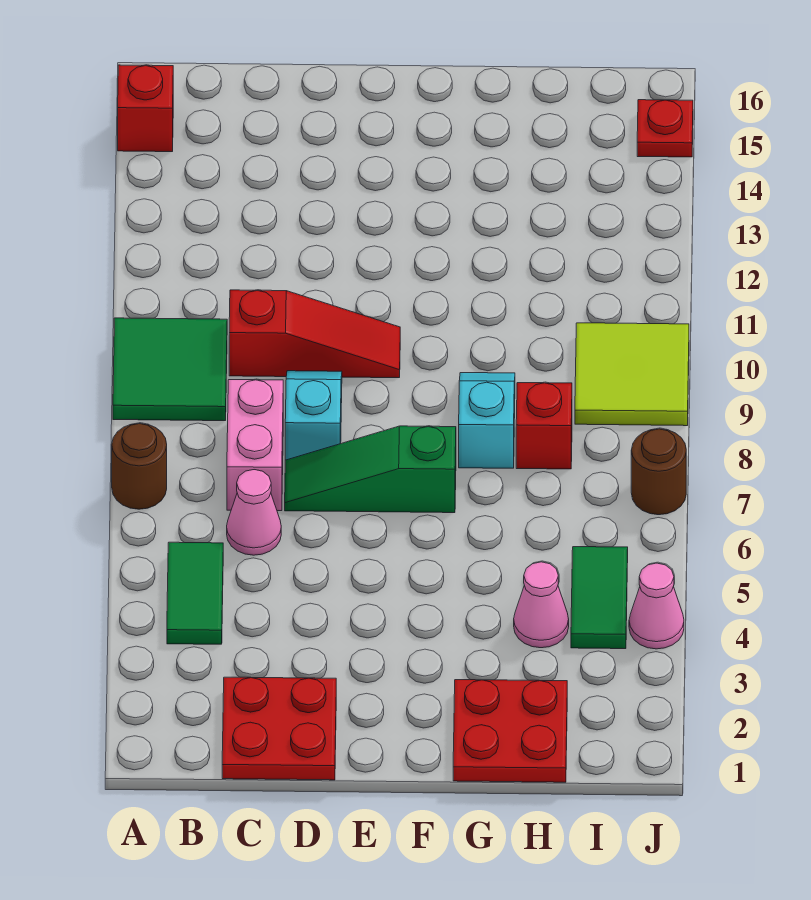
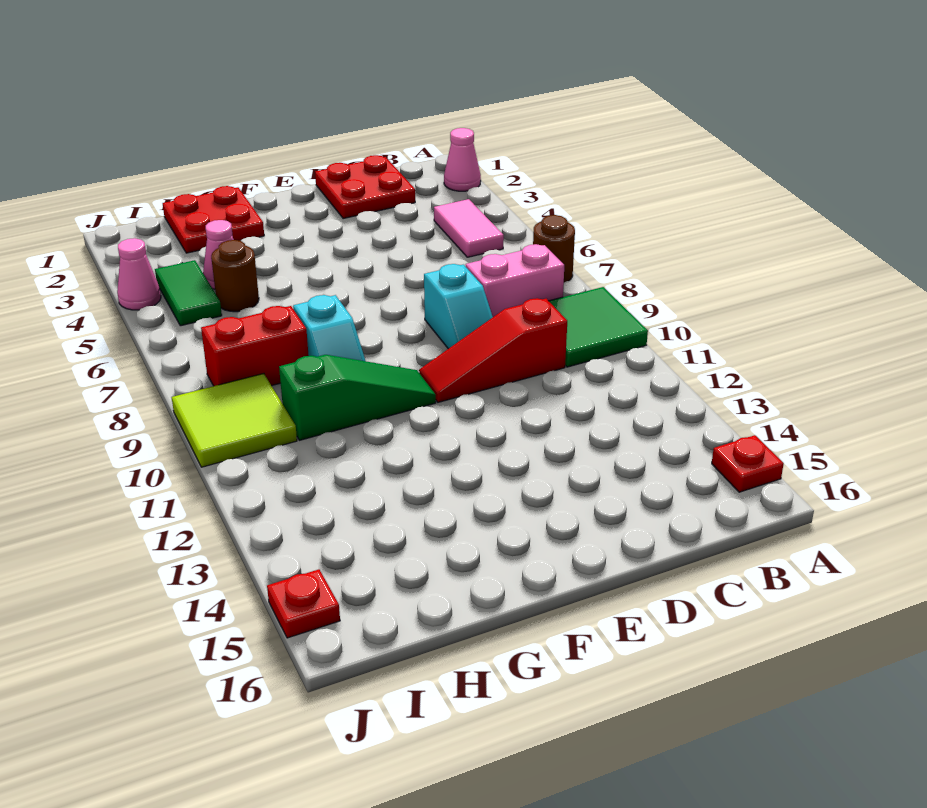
red brick A15 level 1 -> red plate A15 level 1
green tile B4:B5 level 1 -> pink tile B4:B5 level 1
pink cone C6 level 1 -> pink cone A2 level 1
pink brick C7:C8 level 1 -> pink brick B8:C8 level 1
green slope D7:F7 level 1 top F -> green slope F10:H10 level 1 top H
red brick H8 level 1 -> red brick H8:I8 level 1
brown round brick J7 level 1 -> brown round brick H5 level 1

